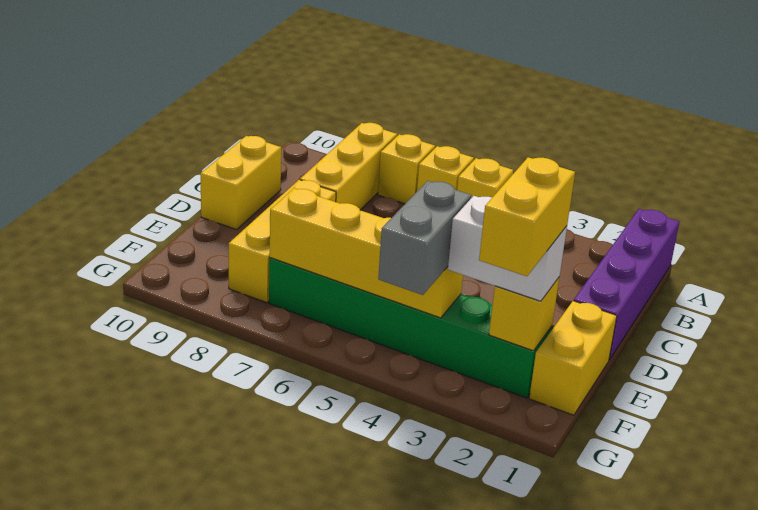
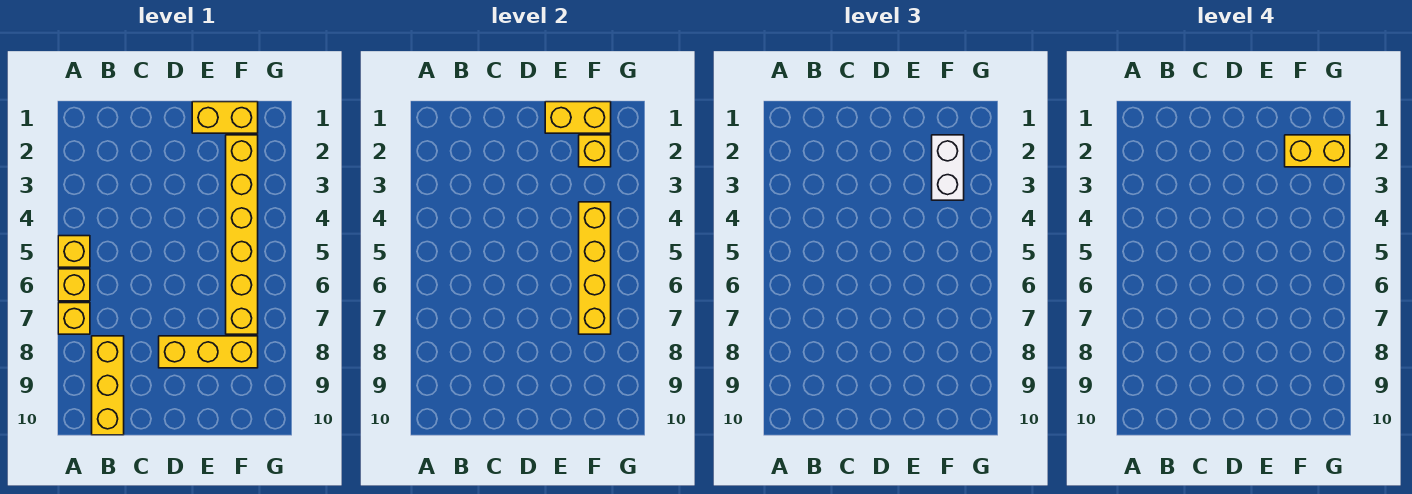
purple brick A1:D1 level 1 -> none
yellow brick A8:C8 level 1 -> yellow brick B8:B10 level 1
yellow brick C10:D10 level 1 -> yellow brick E1:F1 level 2
green brick F2:F7 level 1 -> yellow brick F2:F7 level 1
grey brick F4:G4 level 3 -> none

